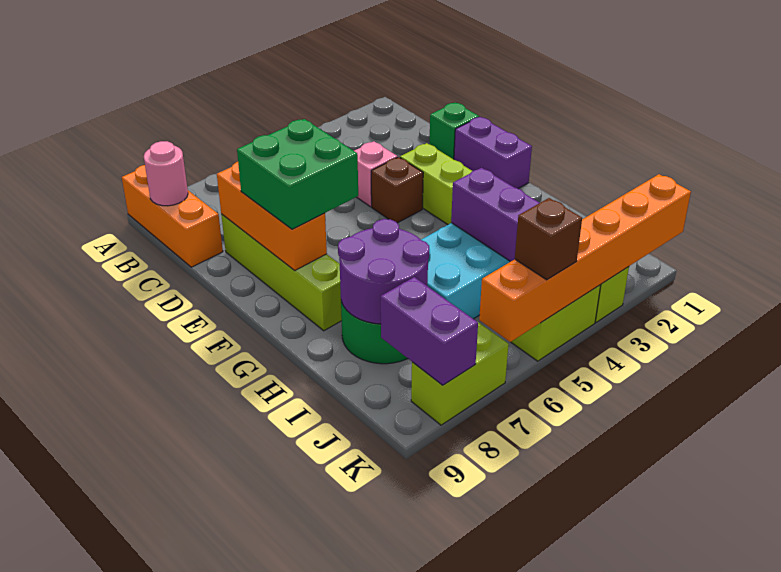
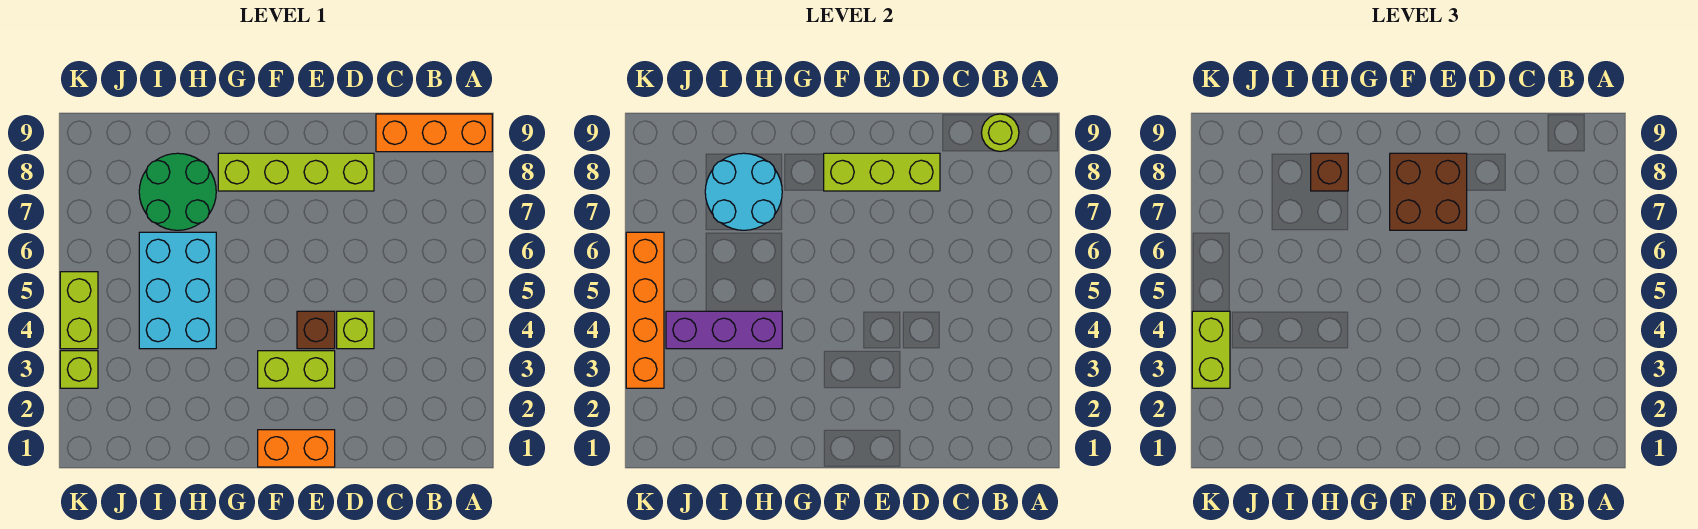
pink round brick B9 level 2 -> lime round brick B9 level 2
green brick D1 level 1 -> none
pink brick D4 level 1 -> lime brick D4 level 1
orange brick D8:F8 level 2 -> lime brick D8:F8 level 2
purple brick E1:F1 level 1 -> orange brick E1:F1 level 1
green brick E7:F8 level 3 -> brown brick E7:F8 level 3
purple round brick H7:I8 level 2 -> cyan round brick H7:I8 level 2
purple brick J8:K8 level 2 -> none
orange brick K1:K6 level 2 -> orange brick K3:K6 level 2
brown brick K5 level 3 -> brown brick H8 level 3
lime brick K7:K8 level 1 -> lime brick K3:K4 level 3

